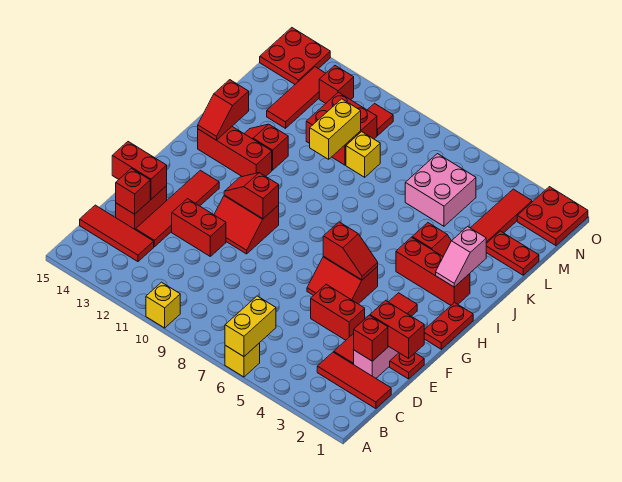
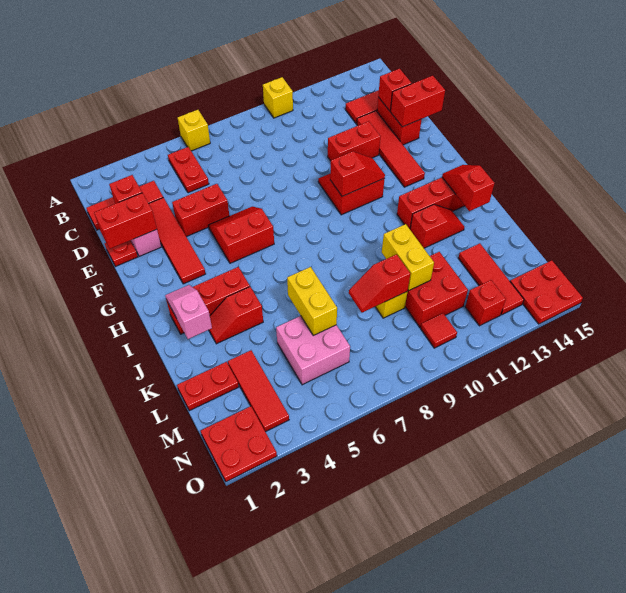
yellow brick A6:B6 level 2 -> yellow brick K6:L6 level 2
red plate G1:H1 level 1 -> red plate B5:C5 level 1
red slope G5:G6 level 2 top 6 -> red slope L8:L9 level 2 top 9

